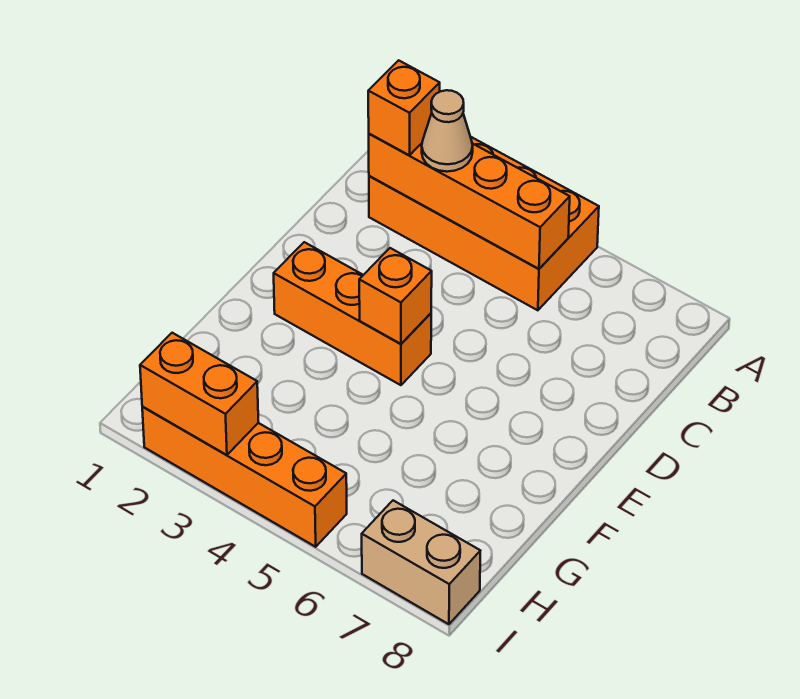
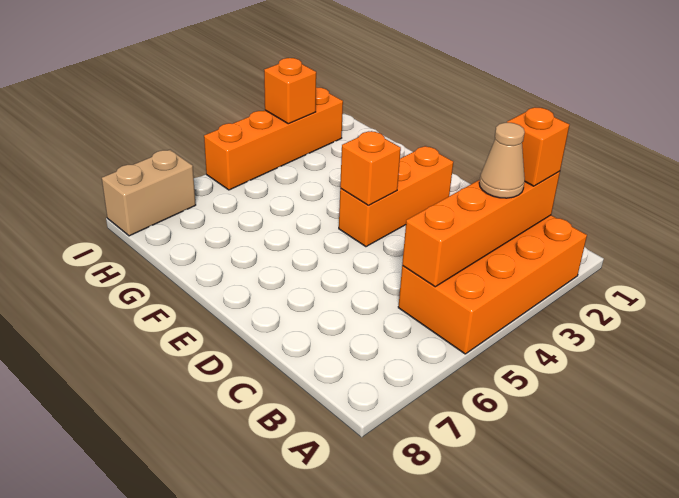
orange brick I2:I3 level 2 -> orange brick I3 level 2

